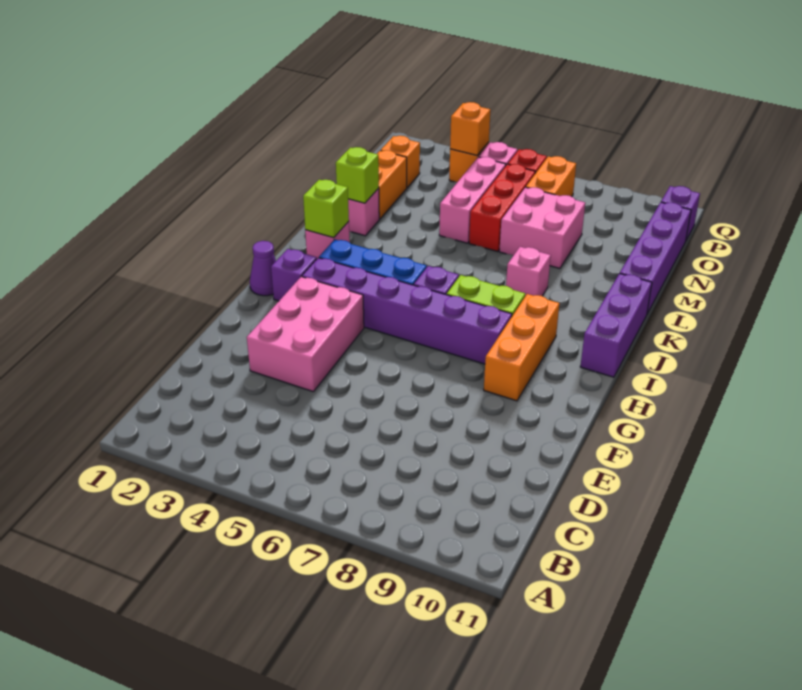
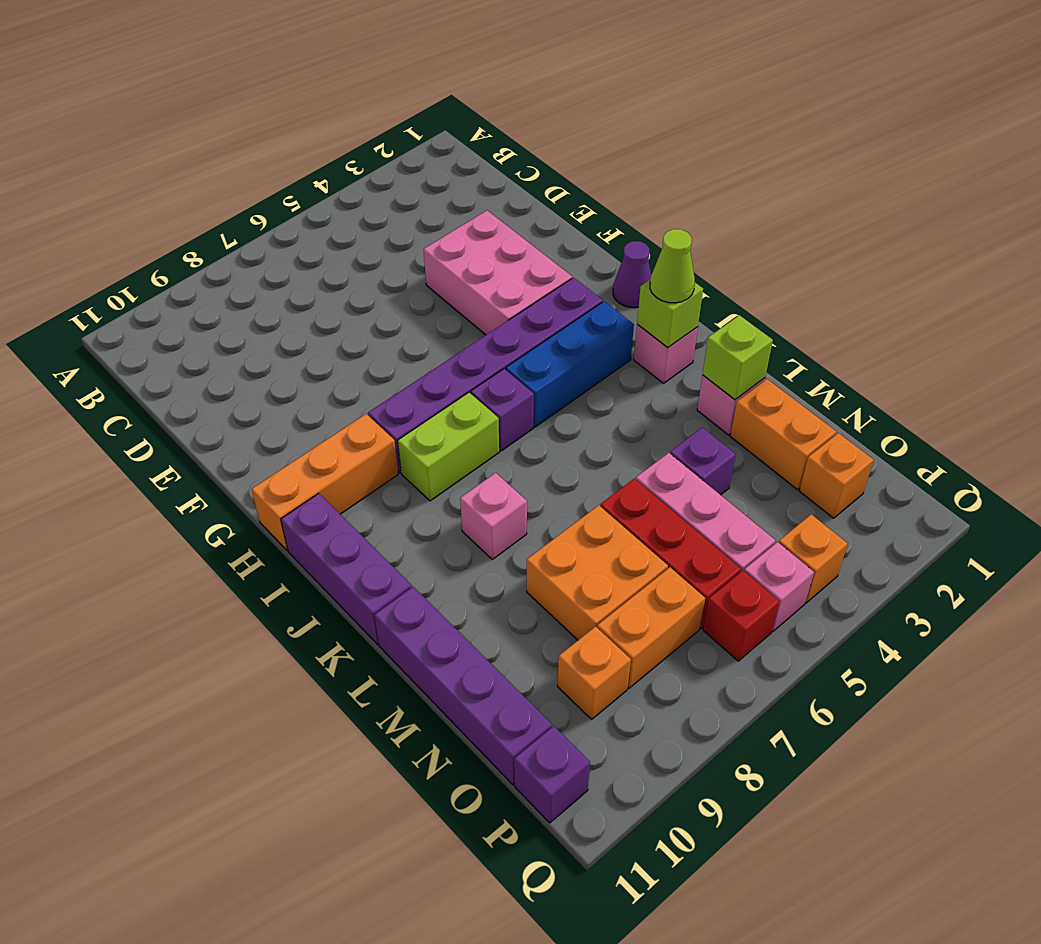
orange brick G9:I9 level 1 -> orange brick H9:H11 level 1
purple brick H2 level 1 -> purple brick M4 level 1
none -> lime cone J2 level 3
pink brick M7:N8 level 1 -> orange brick M7:N8 level 1
orange brick O7:P7 level 1 -> orange brick O7:O8 level 1
orange brick P4 level 2 -> orange brick O9 level 1

